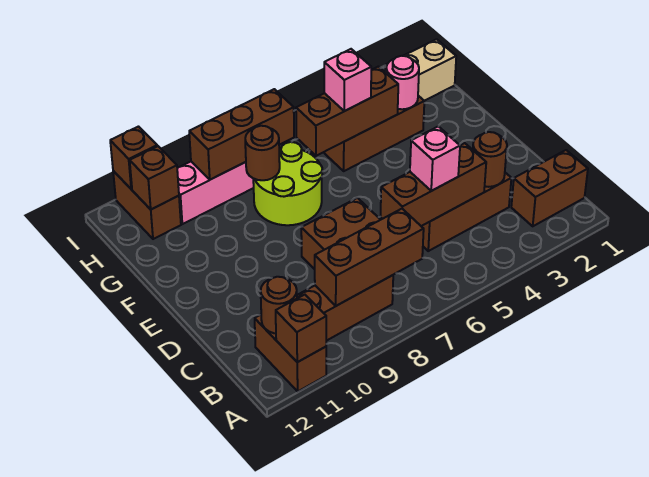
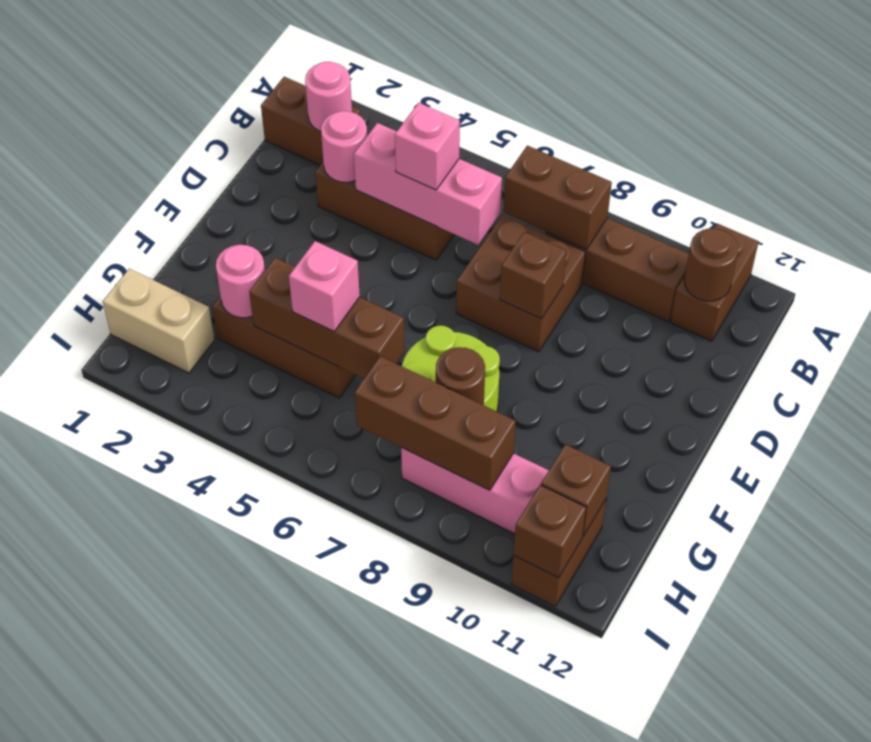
brown brick A11 level 2 -> brown brick D8 level 2
none -> pink round brick B2 level 2
brown brick B7:B9 level 2 -> brown brick B7:B8 level 2
brown round brick C3 level 2 -> pink round brick C3 level 2
brown brick C4:C6 level 2 -> pink brick C4:C6 level 2

